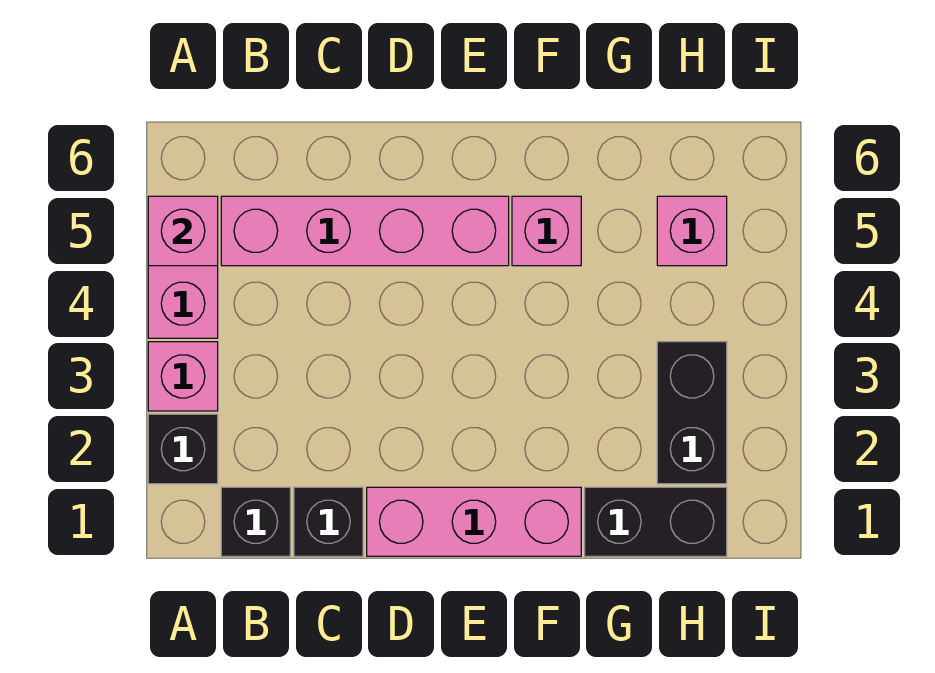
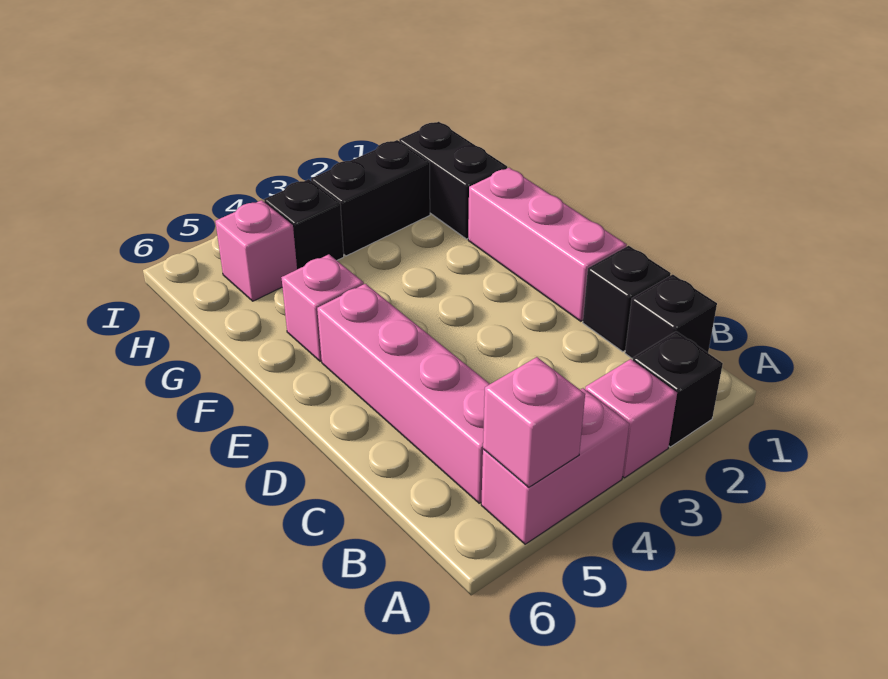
none -> black brick H4 level 1

